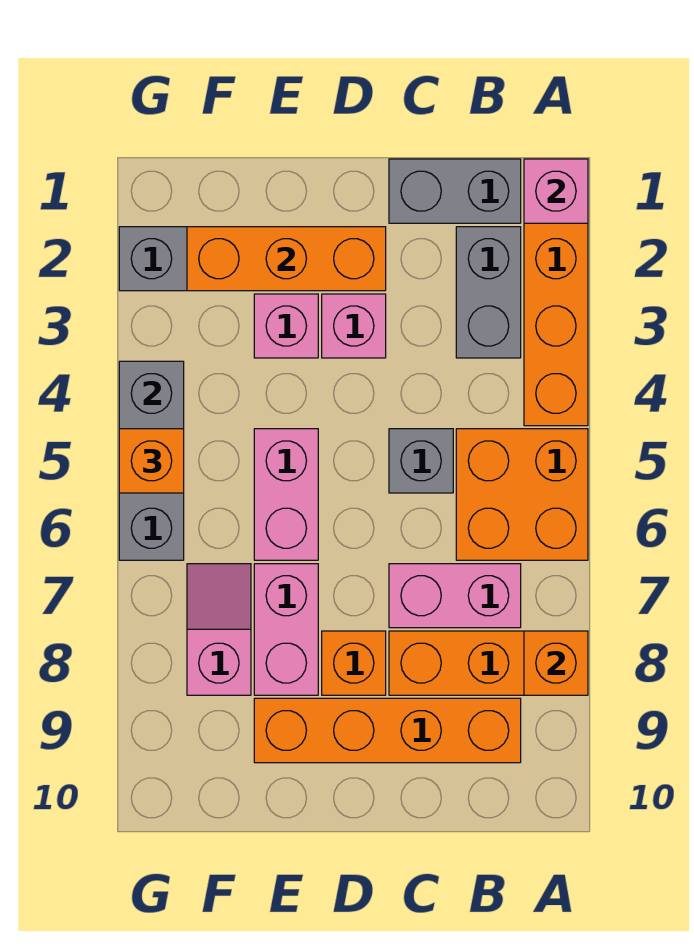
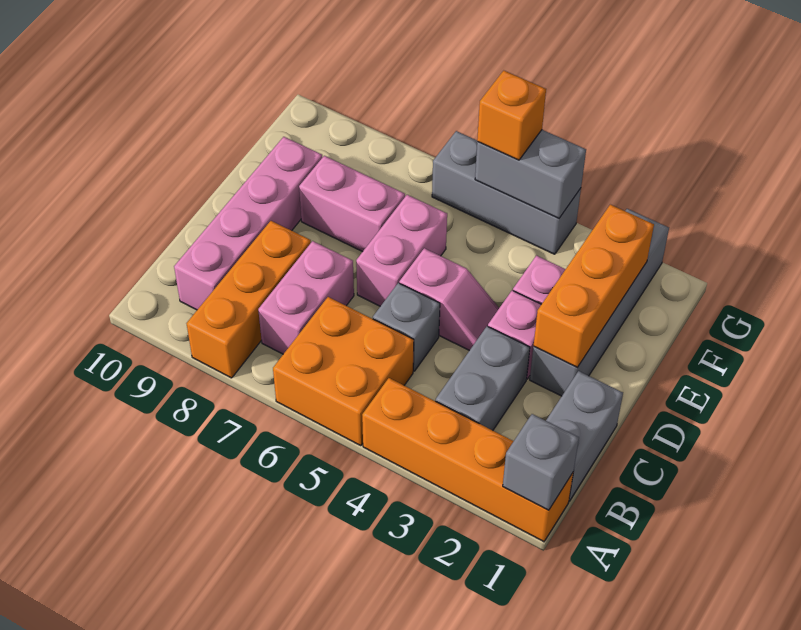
pink brick A1 level 2 -> grey brick A1 level 2
orange brick A8 level 2 -> none
grey brick B2:B3 level 1 -> grey brick B3:C3 level 1
orange brick B9:E9 level 1 -> pink brick B9:E9 level 1
orange brick D8 level 1 -> none
pink brick E5:E6 level 1 -> pink brick D6:E6 level 1
pink slope F7:F8 level 1 top 8 -> pink slope D4:D5 level 1 top 5

